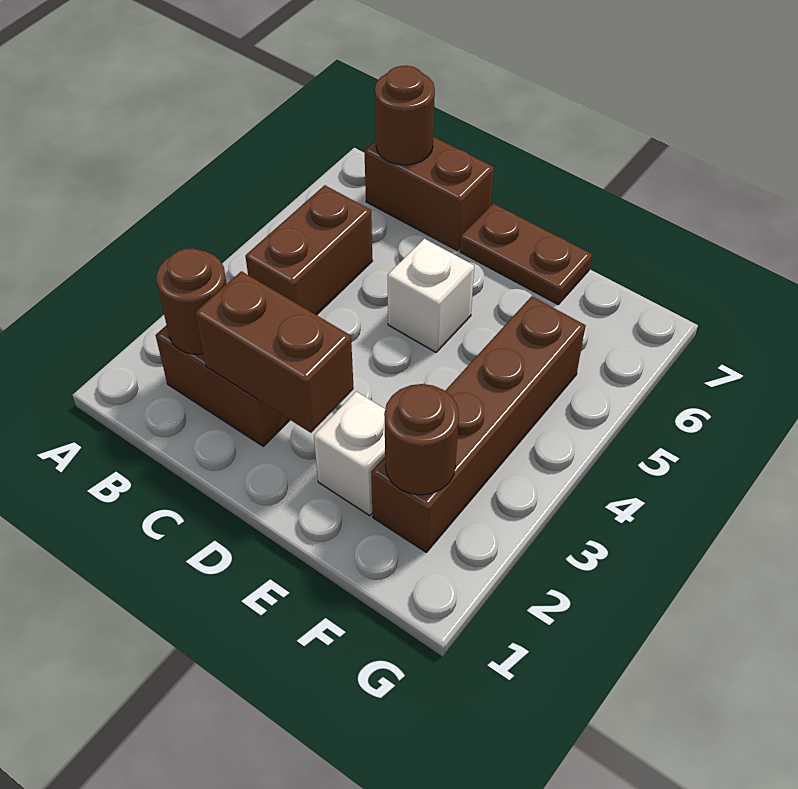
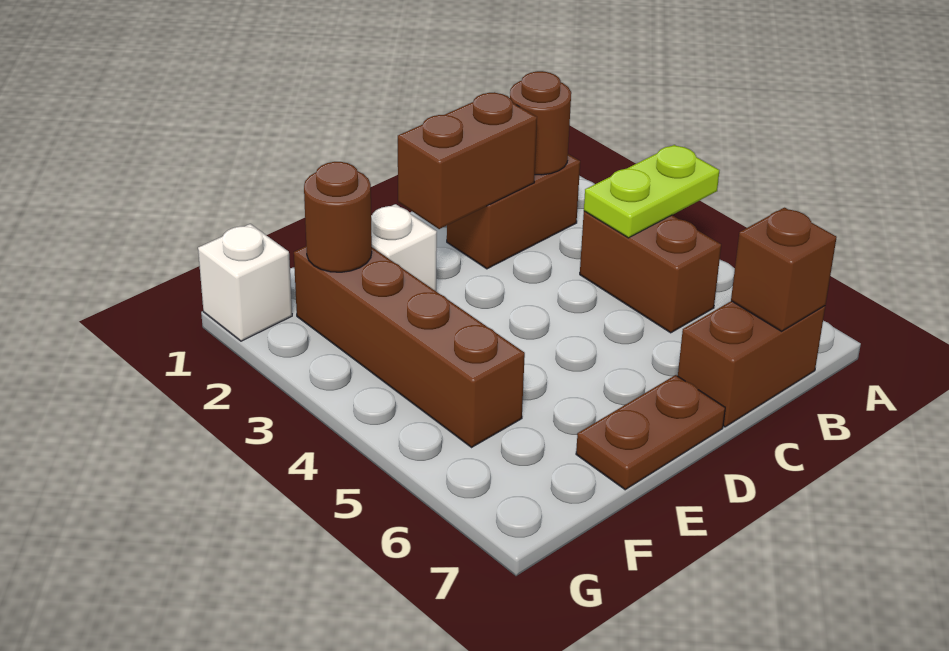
none -> lime plate A4:B4 level 2
brown round brick B7 level 2 -> brown brick B7 level 2
white brick D5 level 1 -> white brick G1 level 1

